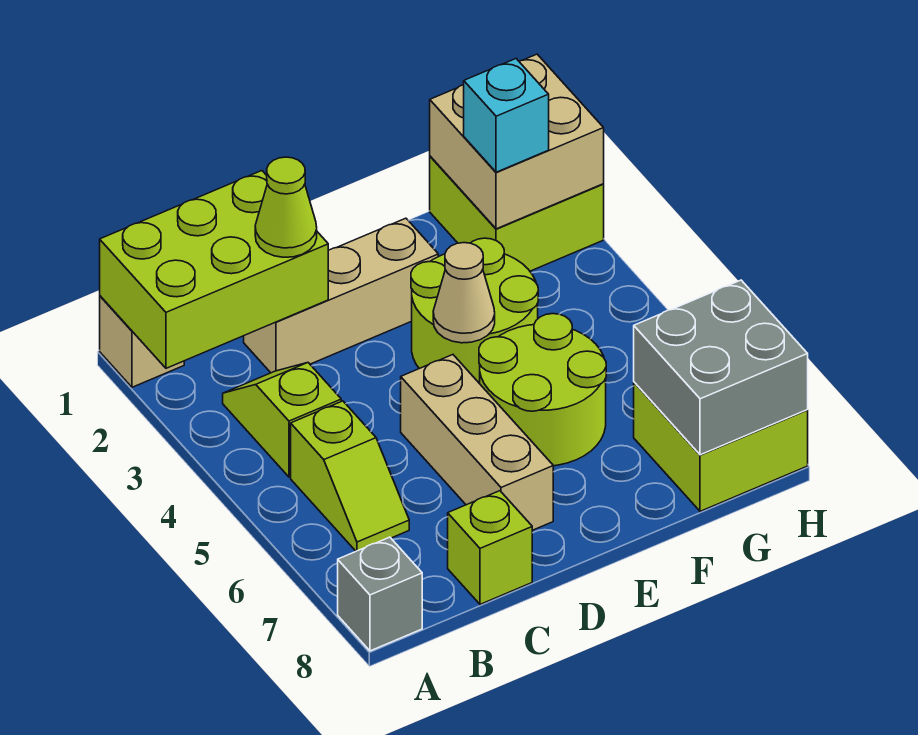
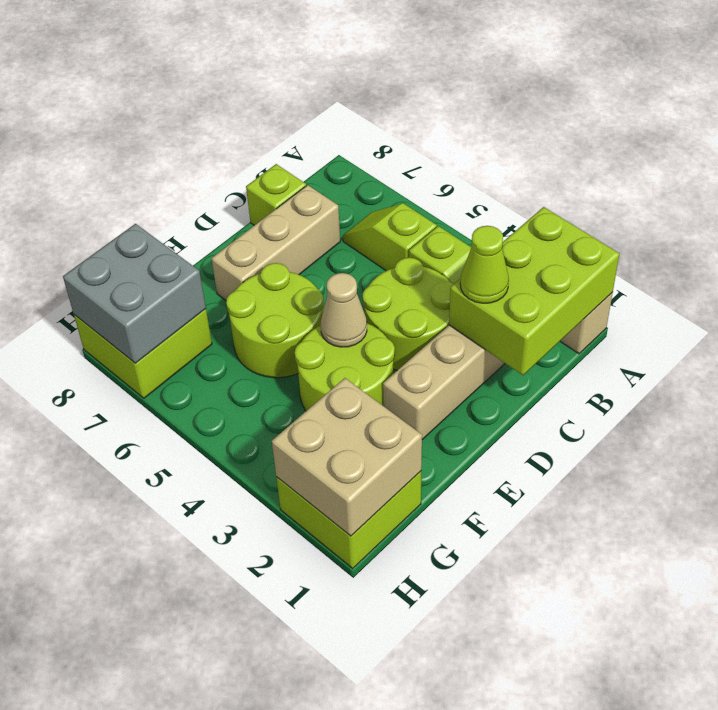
grey brick A8 level 1 -> none
none -> lime round brick C3:D4 level 1
tan brick D5:D7 level 1 -> tan brick C7:E7 level 1
cyan brick G2 level 3 -> none

